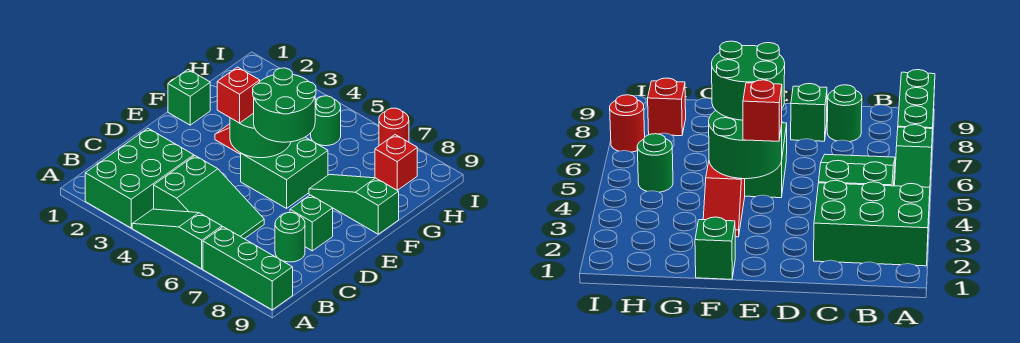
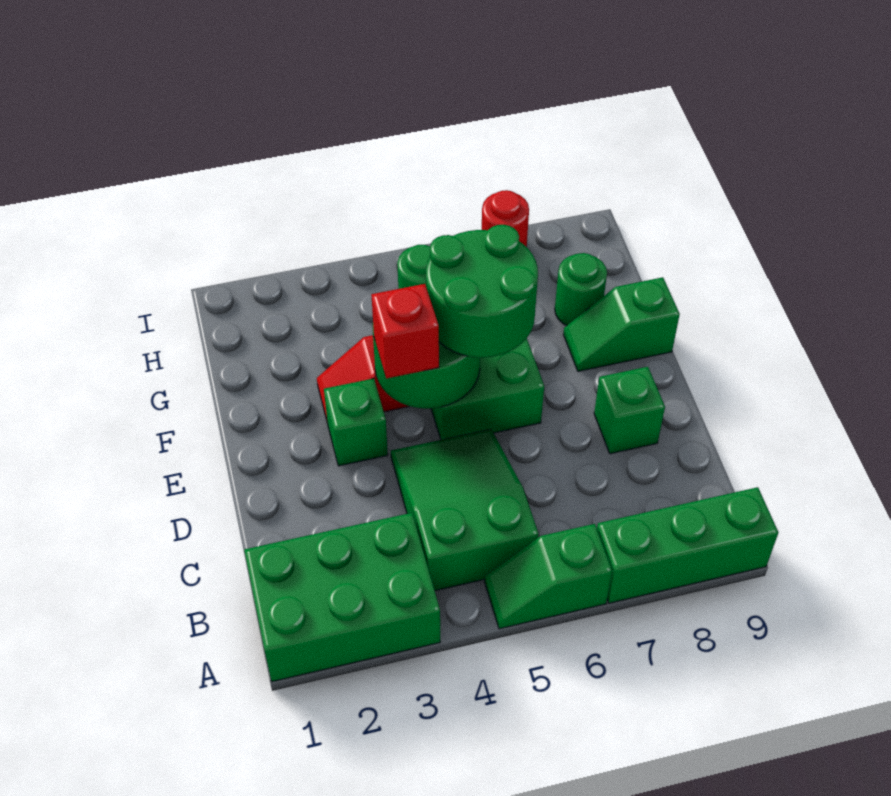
green brick A2:C3 level 1 -> green brick A1:B3 level 1
green slope A4:A6 level 1 top 6 -> green slope A5:A6 level 1 top 6
green slope B4:C6 level 1 top 4 -> green slope B4:D5 level 1 top B
green round brick C8 level 1 -> green round brick G8 level 1
green brick F1 level 1 -> green brick E3 level 1
green slope F7:F9 level 1 top 9 -> green slope F8:F9 level 1 top 9
red brick H8 level 1 -> none

